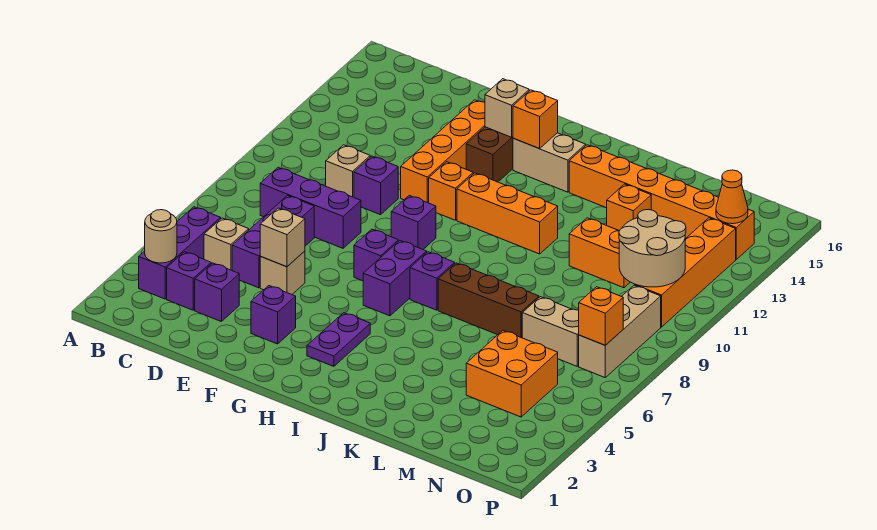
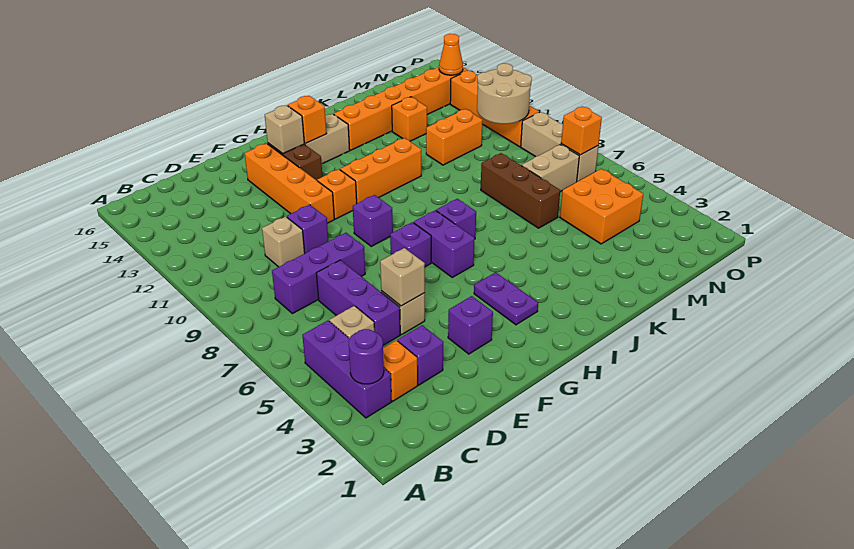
tan round brick B3 level 2 -> purple round brick B3 level 2
purple brick C3 level 1 -> orange brick C3 level 1
brown brick J7:L7 level 1 -> brown brick L6:L8 level 1

